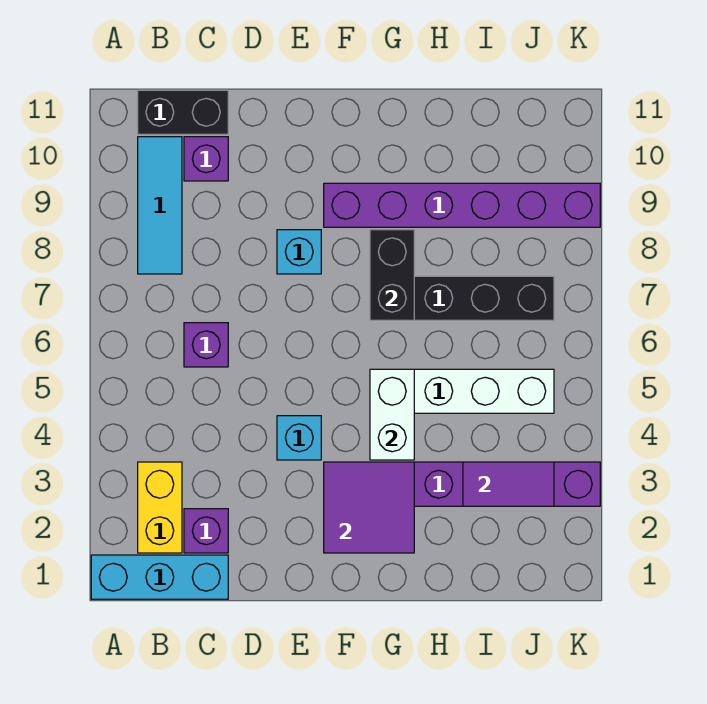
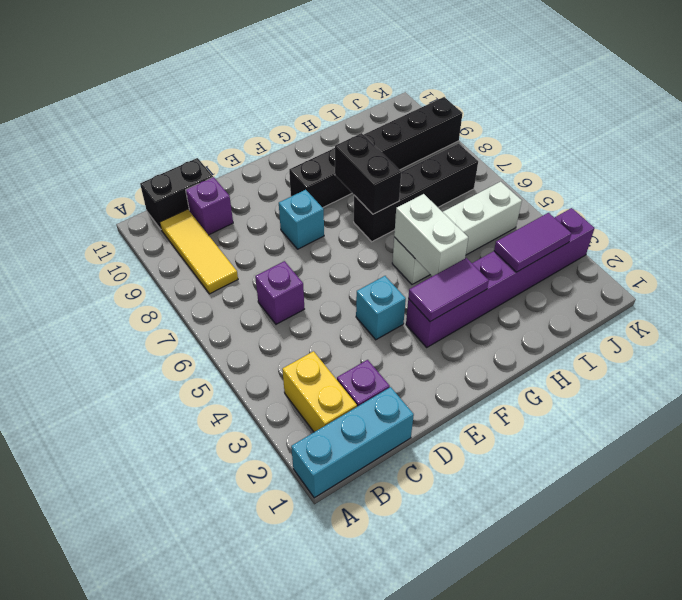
cyan tile B8:B10 level 1 -> yellow tile B8:B10 level 1
purple tile F2:G3 level 2 -> purple tile F3:G3 level 2
purple brick F9:K9 level 1 -> black brick F9:K9 level 1

